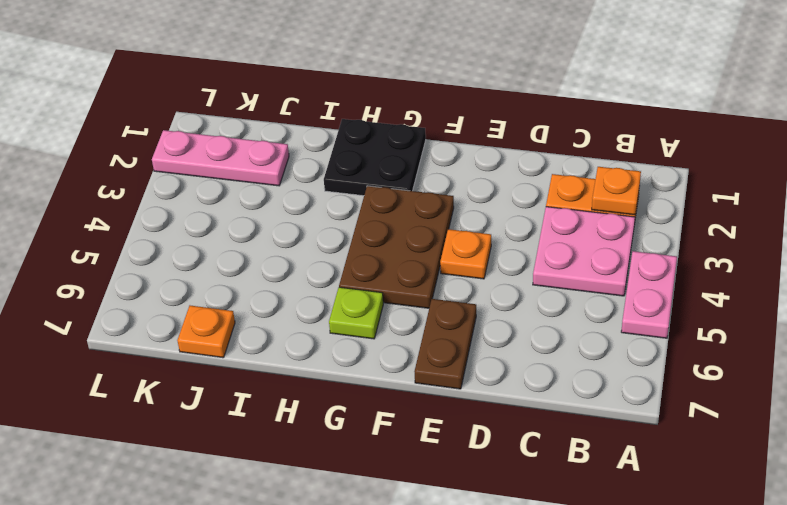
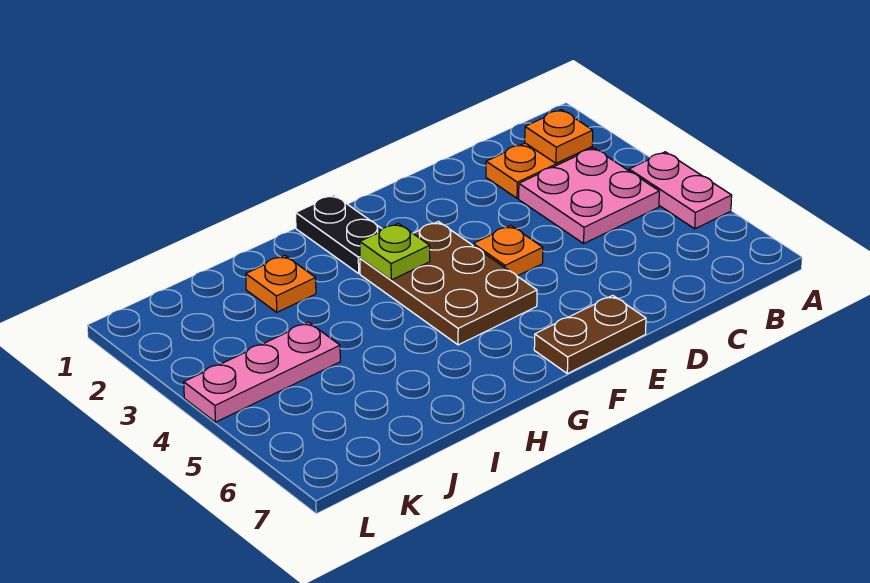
brown plate E6:E7 level 1 -> brown plate E7:F7 level 1
black plate G1:H2 level 1 -> black plate G1:G2 level 1
lime plate G6 level 1 -> lime plate G3 level 2
pink plate J2:L2 level 1 -> pink plate J4:L4 level 1
orange plate J7 level 1 -> orange plate I2 level 1

